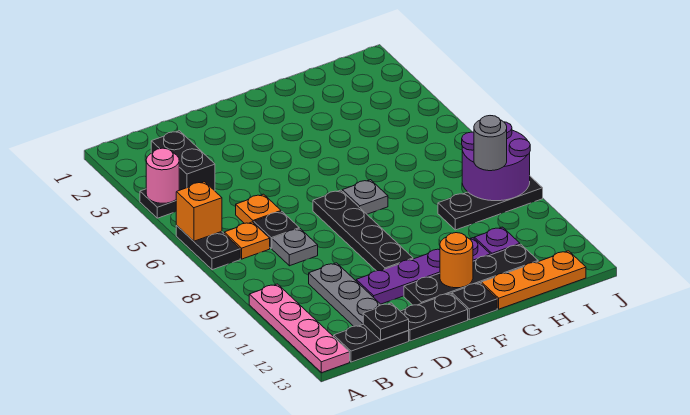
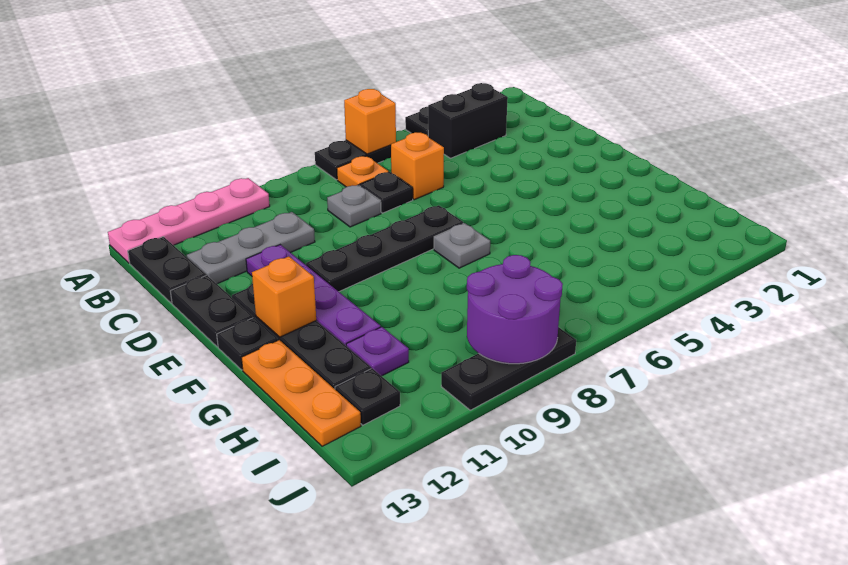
pink round brick A4 level 2 -> none
orange plate C6 level 1 -> orange brick C6 level 1
black plate C13 level 2 -> black plate I12 level 1
orange round brick F12 level 2 -> orange brick F12 level 2
black plate H9:J9 level 1 -> black plate J8:J10 level 1
grey round brick I9 level 3 -> none

